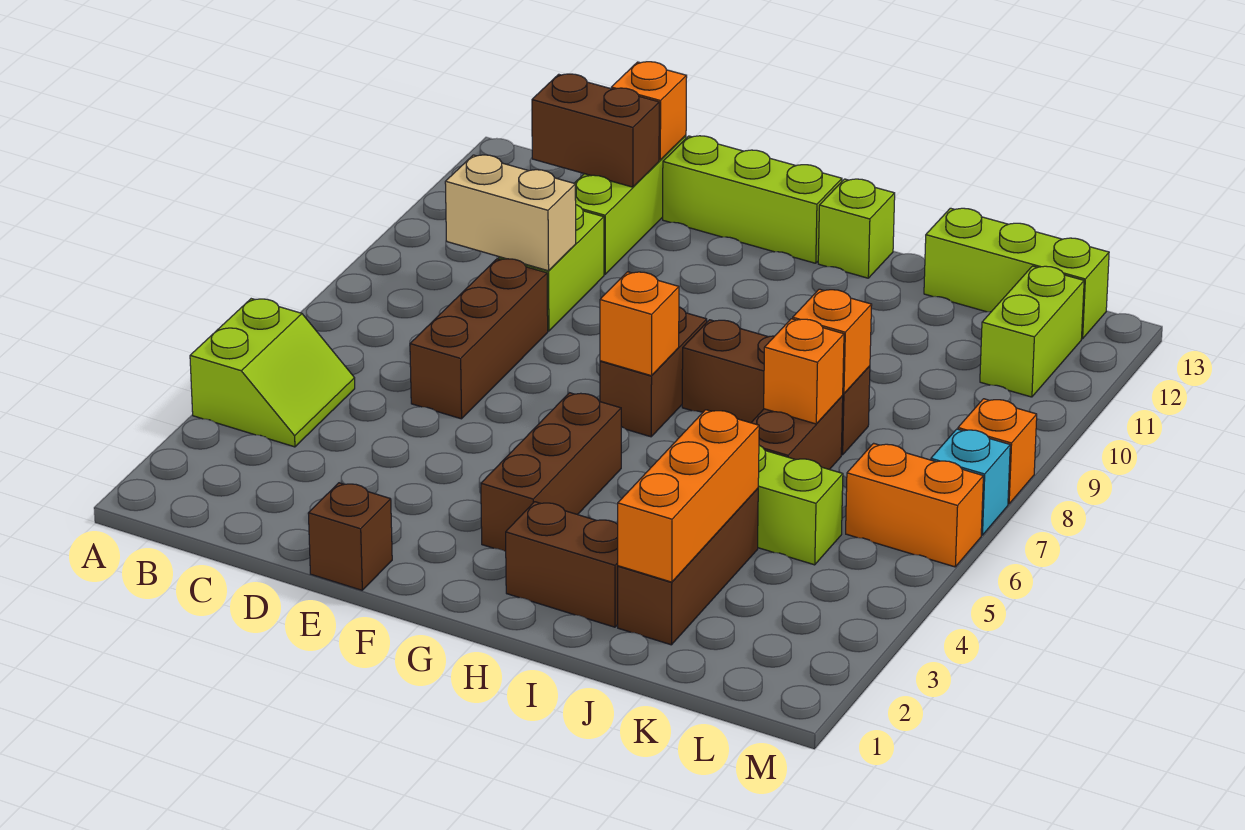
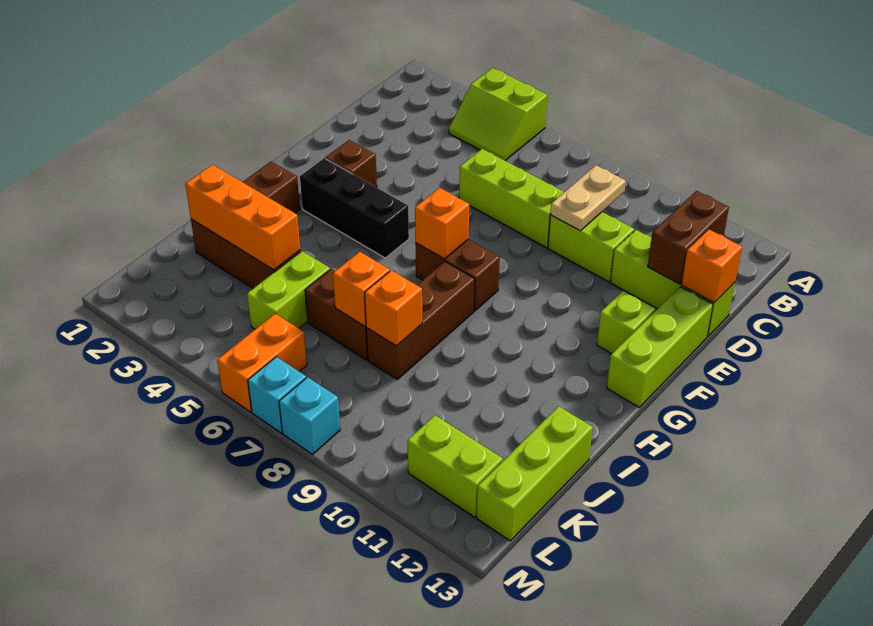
tan brick C9:D9 level 2 -> tan plate C9:D9 level 2
brown brick D6:D8 level 1 -> lime brick D6:D8 level 1
brown brick E1 level 1 -> brown brick F3 level 1
brown brick G3:G5 level 1 -> black brick G3:G5 level 1
lime brick H13 level 1 -> lime brick F12 level 1
orange brick M8 level 1 -> cyan brick M8 level 1

